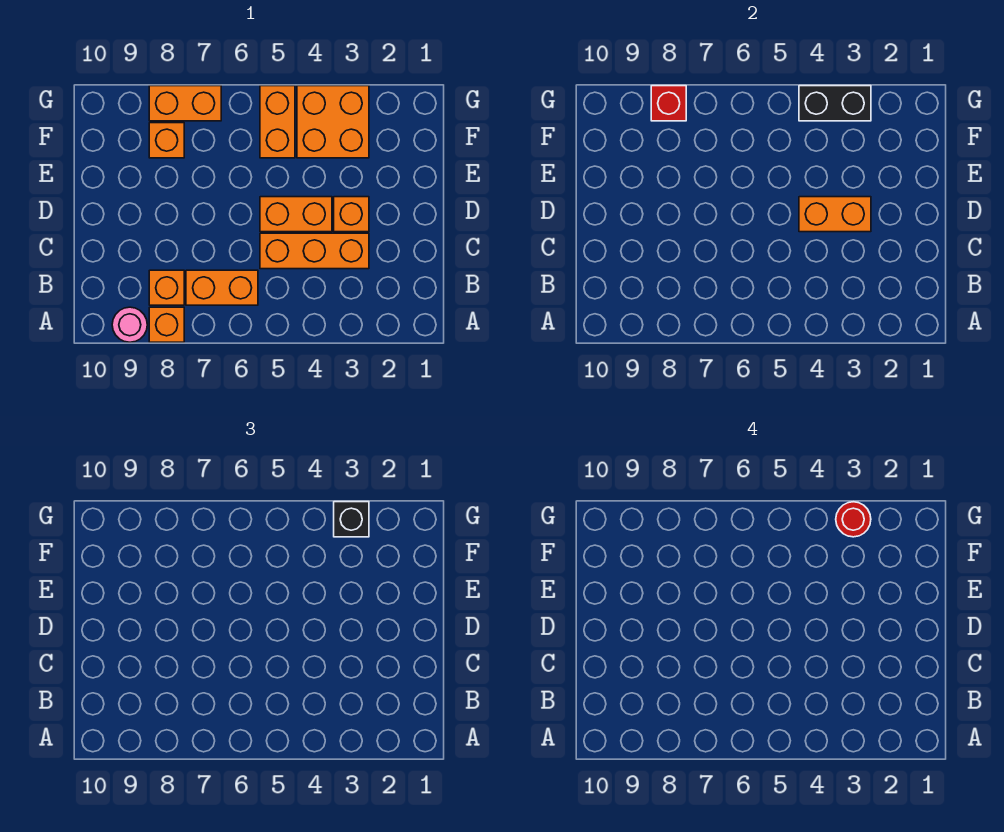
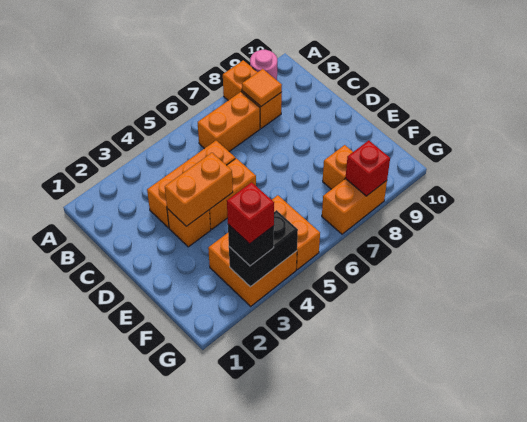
none -> orange tile B8 level 2
red round brick G3 level 4 -> red brick G3 level 4

